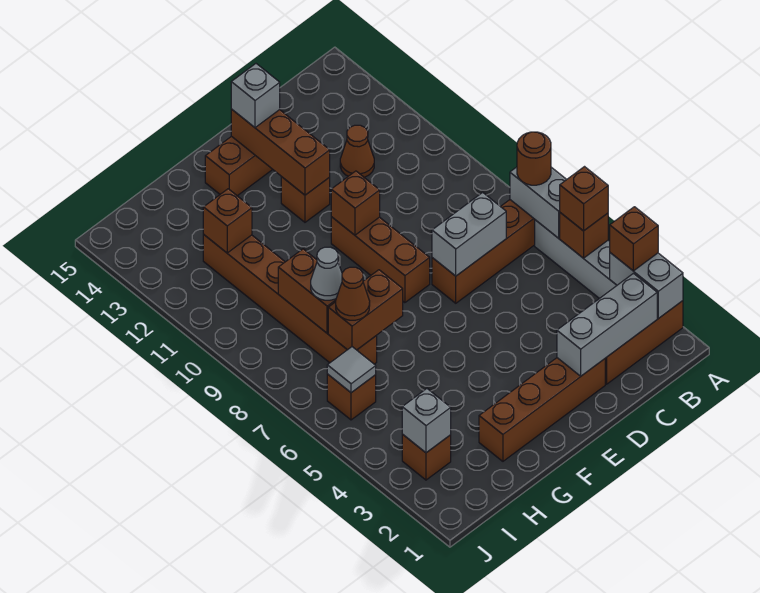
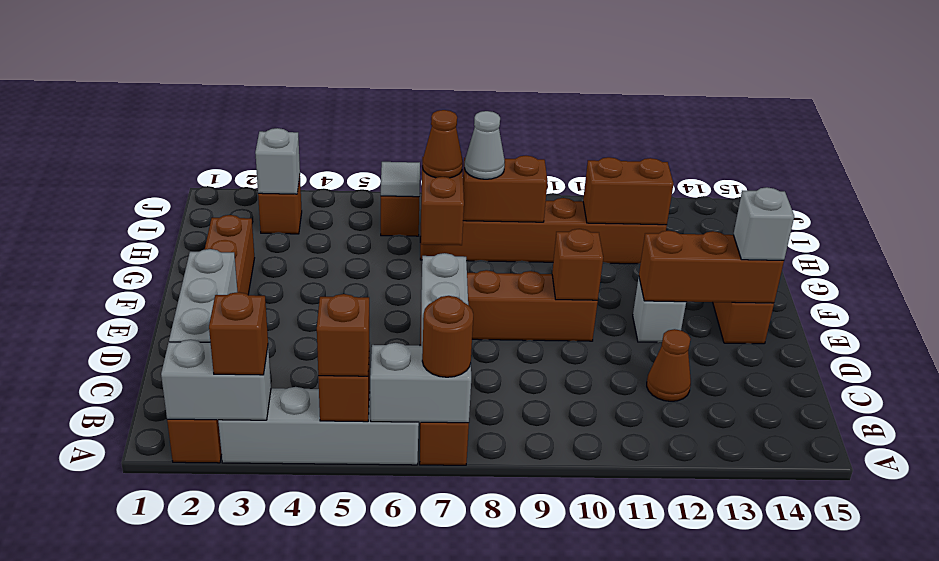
brown brick E12 level 1 -> grey brick E12 level 1
brown brick H12 level 2 -> brown brick H11:H12 level 2

